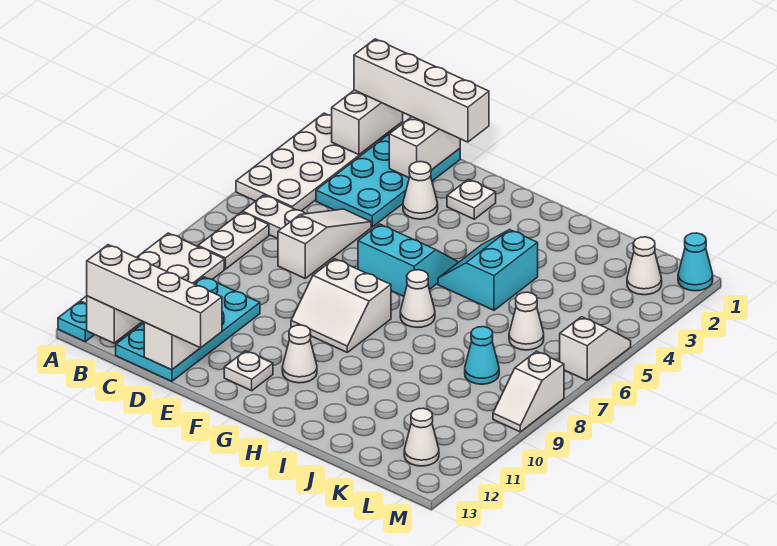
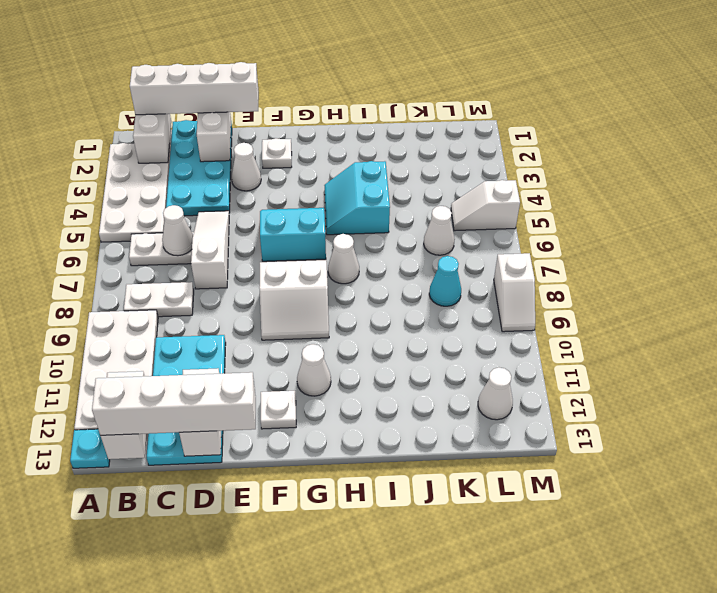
white plate B7:B8 level 1 -> white plate B8:C8 level 1
white cone L2 level 1 -> white cone C6 level 2
cyan cone M1 level 1 -> none
white slope M5:M6 level 1 top 6 -> white slope L5:M5 level 1 top M

